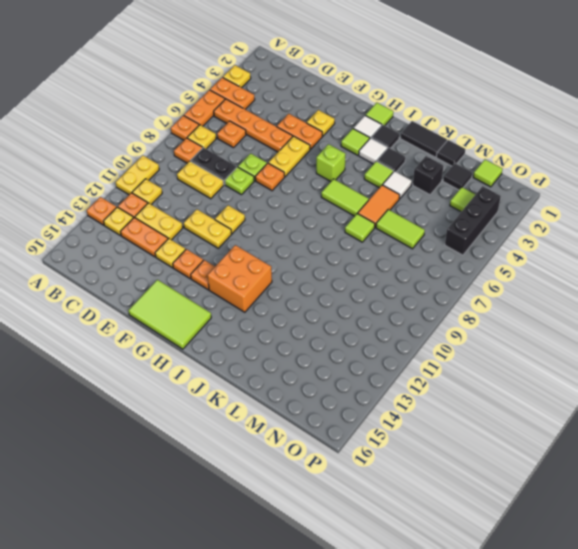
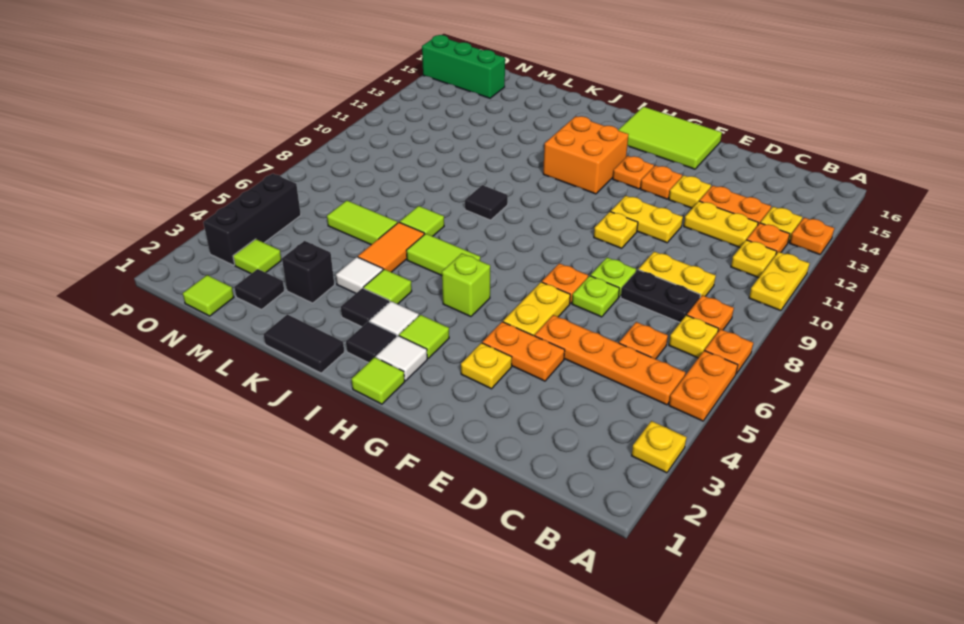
orange plate A4:B4 level 1 -> none
black tile L1 level 1 -> black tile J9 level 1
none -> green brick N15:P15 level 1

